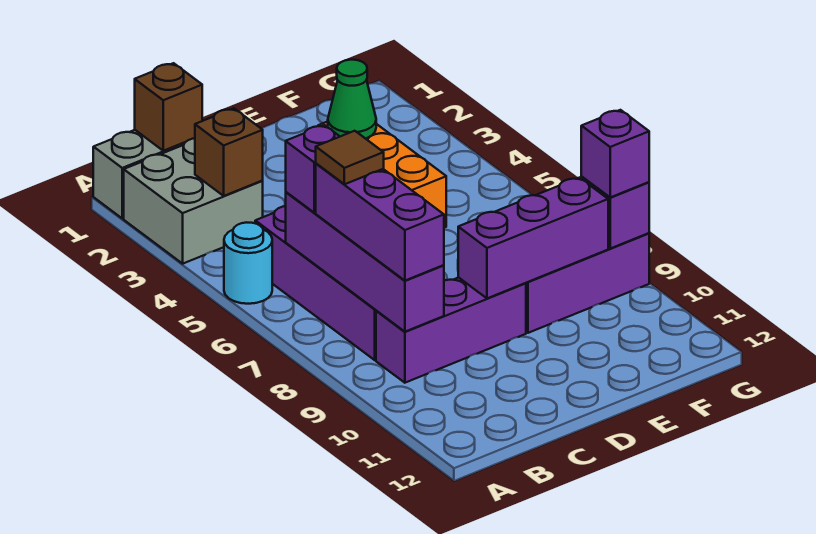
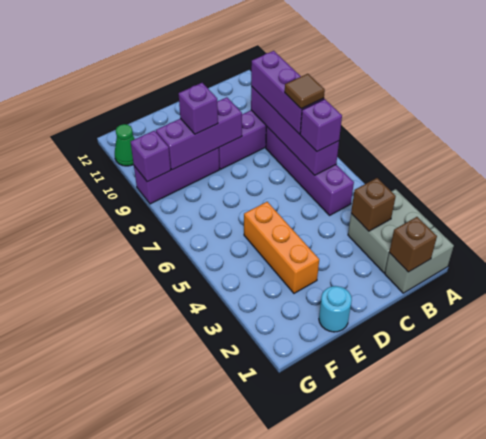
cyan round brick A5 level 1 -> cyan round brick E1 level 1
green cone E3 level 2 -> green cone G11 level 1
purple brick G9 level 3 -> purple brick E9 level 3

